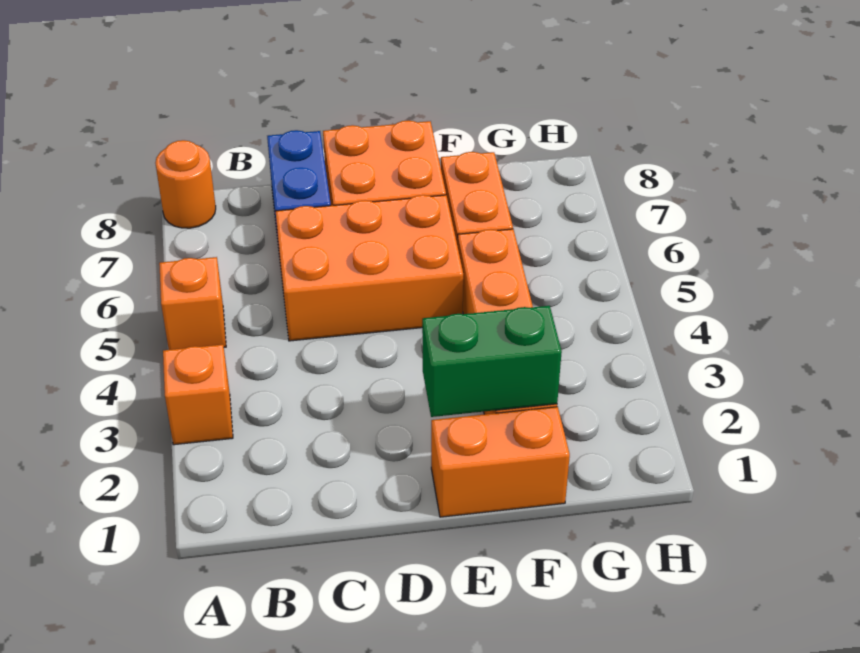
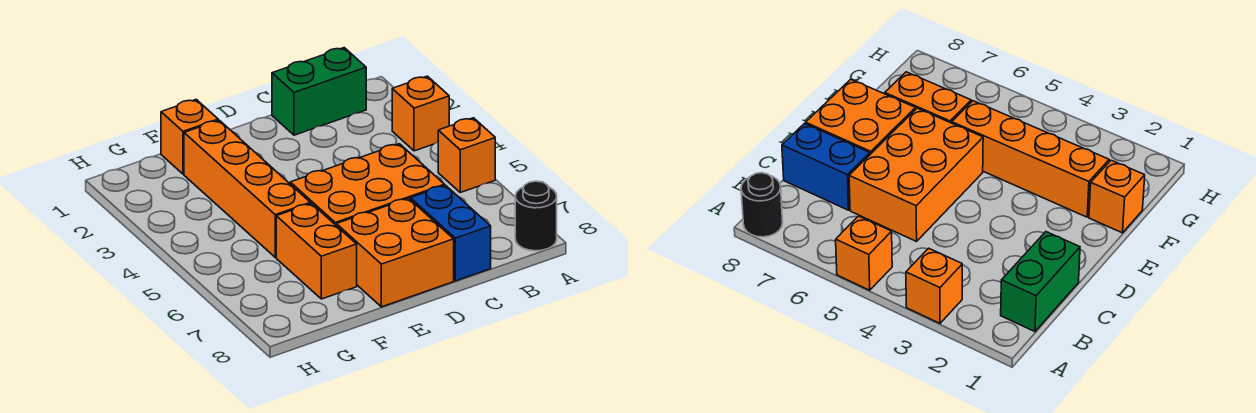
orange round brick A8 level 1 -> black round brick A8 level 1
orange brick E1:F1 level 1 -> orange brick F1 level 1
green brick E2:F2 level 2 -> green brick B1:C1 level 1

